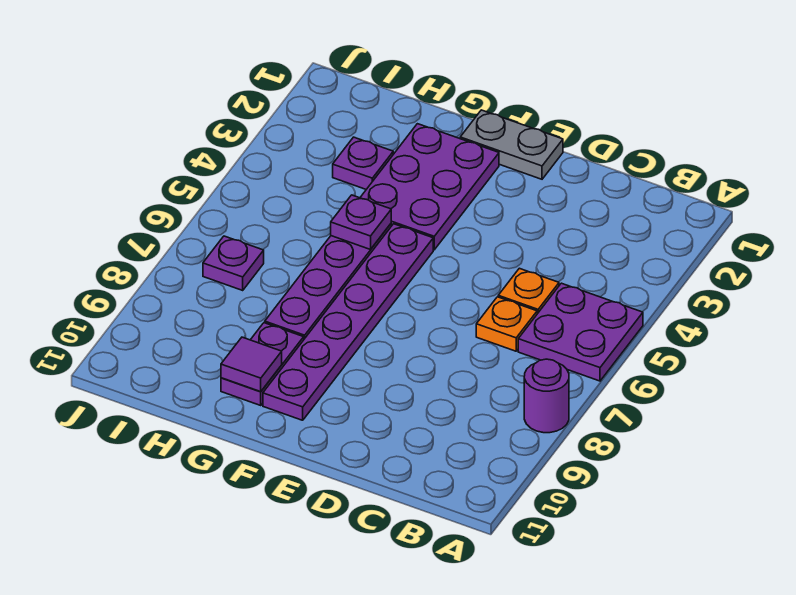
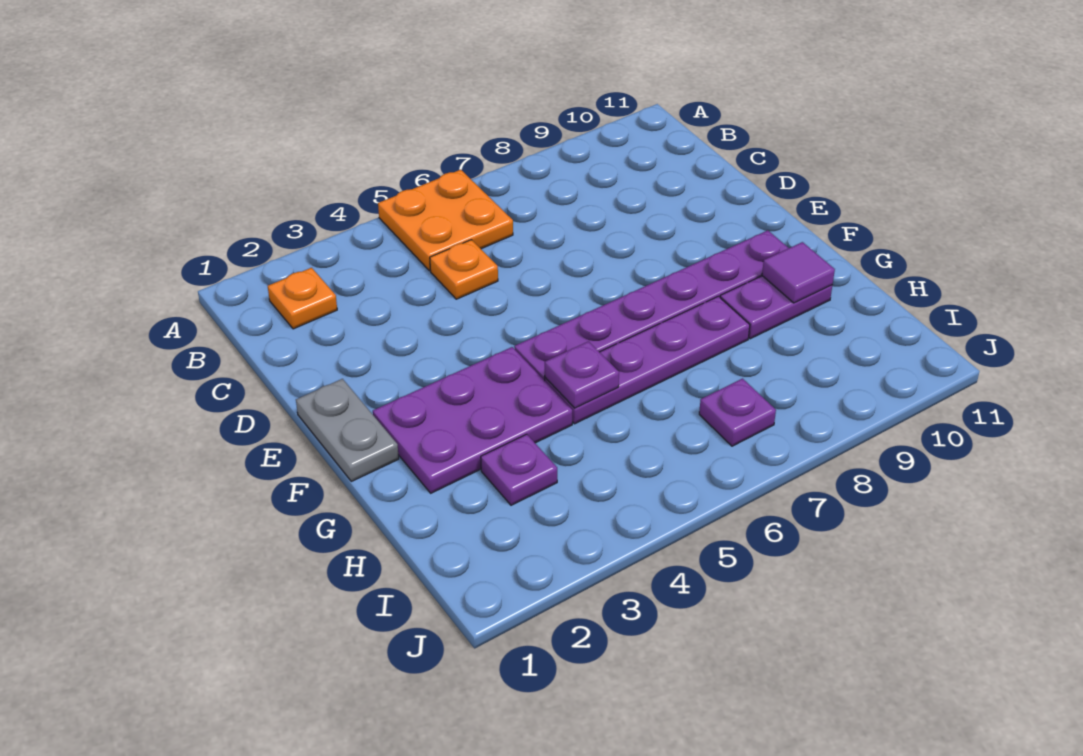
purple plate A5:B6 level 1 -> orange plate A5:B6 level 1
purple round brick A8 level 1 -> none
orange plate C6 level 1 -> orange plate B2 level 1

